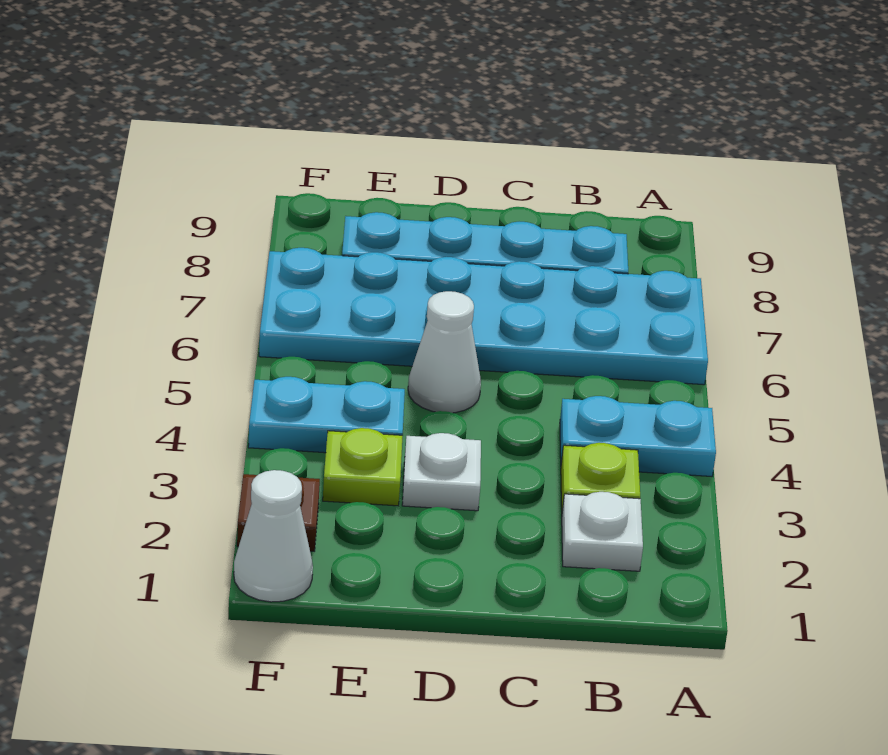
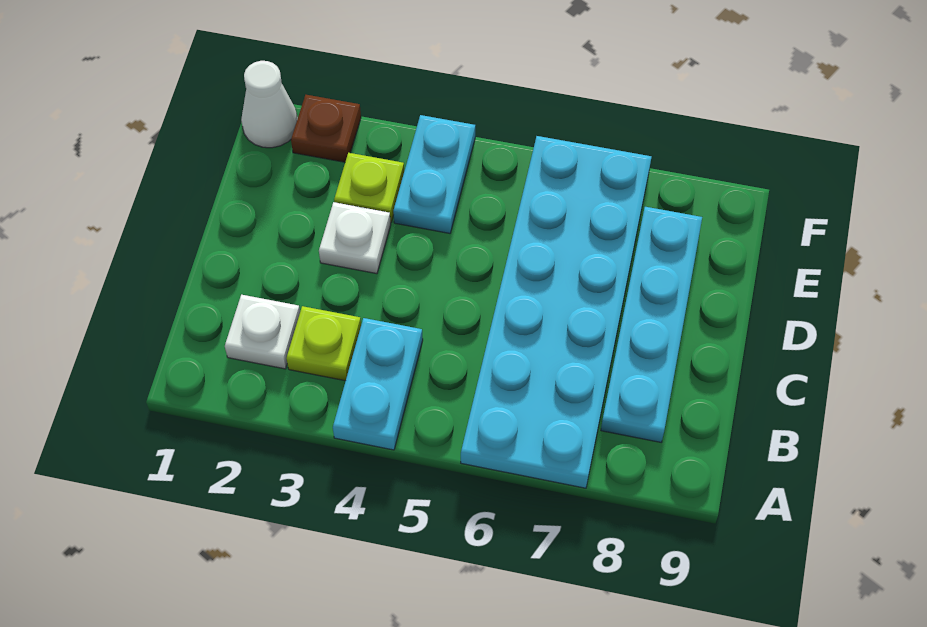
white cone D5 level 1 -> none

